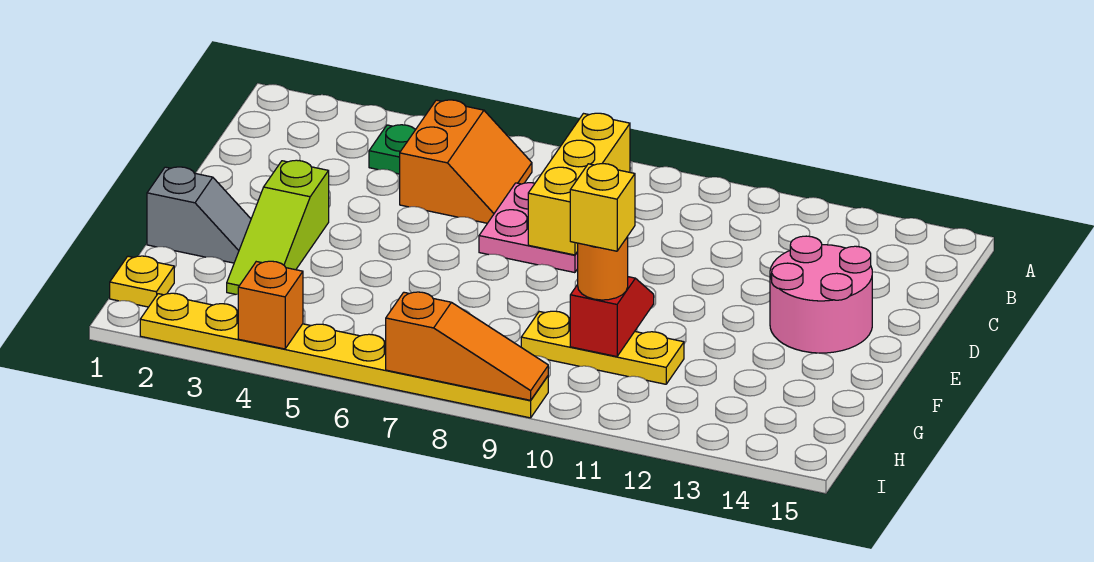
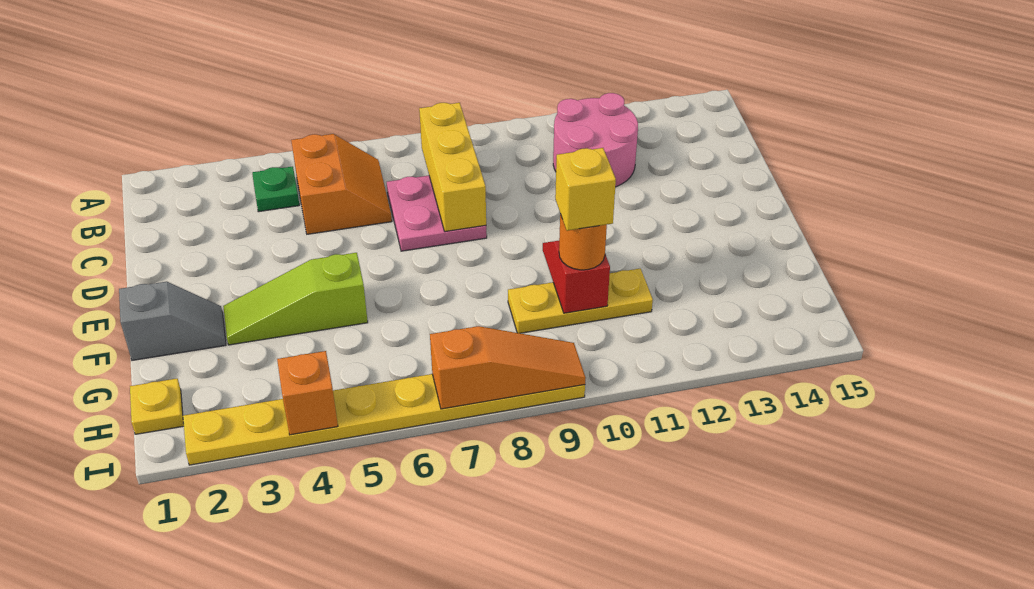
pink round brick D13:E14 level 1 -> pink round brick B11:C12 level 1
lime slope E3:G3 level 1 top E -> lime slope F3:F5 level 1 top 5

